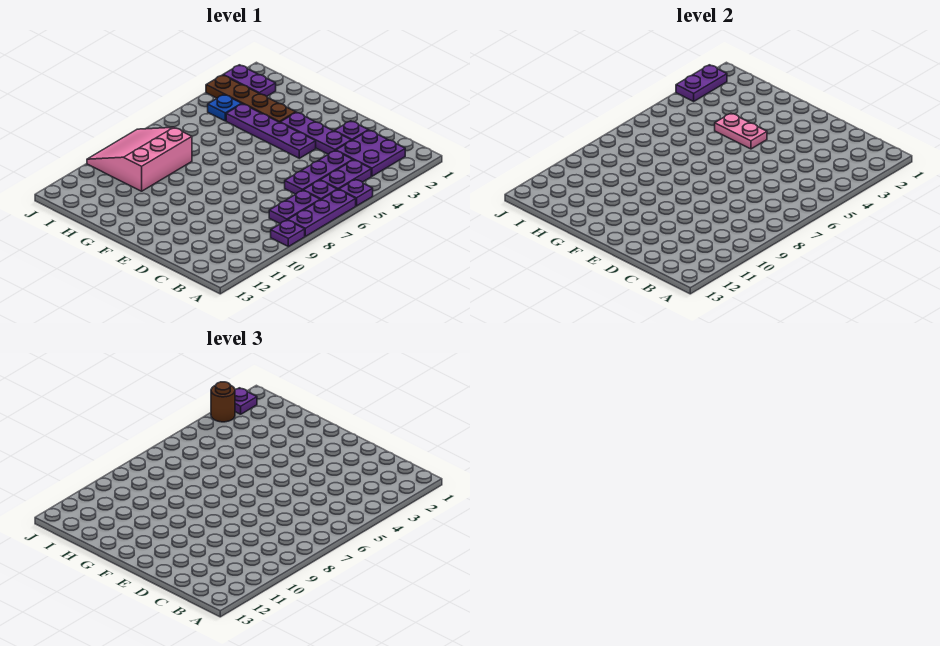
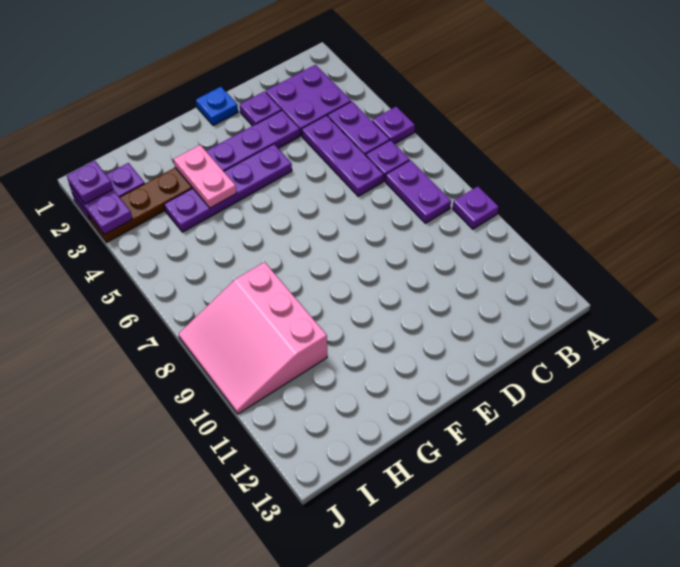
purple plate A6:A8 level 1 -> none
pink plate F4:G4 level 2 -> pink plate G3:G4 level 2
blue plate I4 level 1 -> blue plate E1 level 1
brown round brick J3 level 3 -> none

